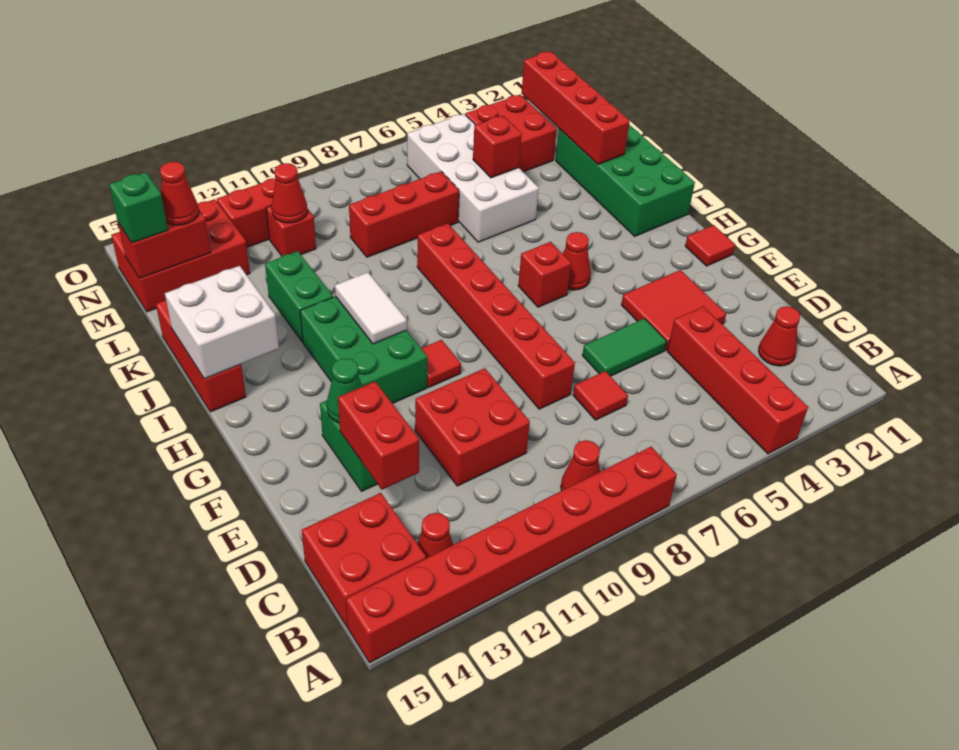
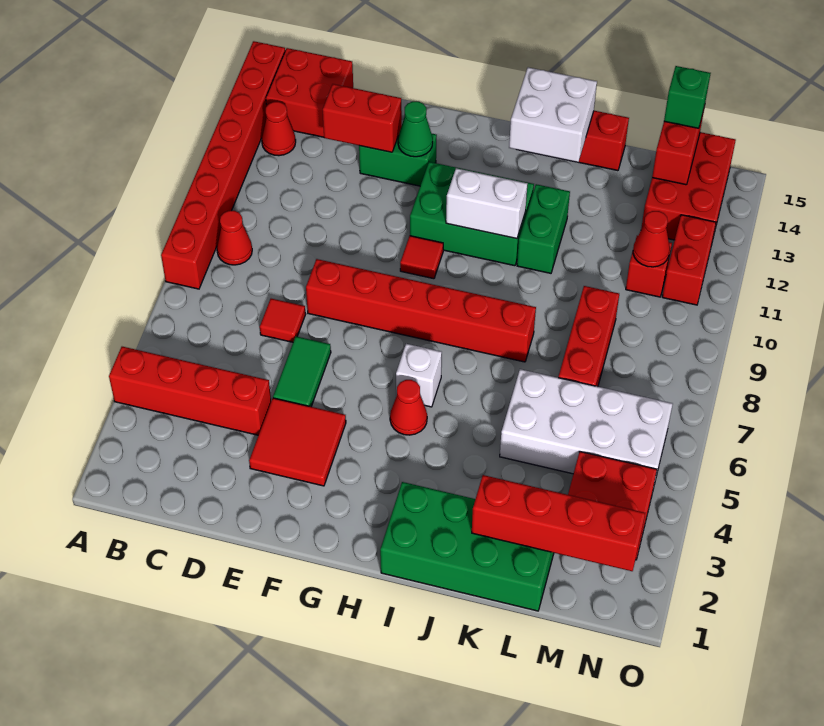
red cone C2 level 1 -> none
red brick D10:E11 level 1 -> none
red tile G1 level 1 -> none
red brick H6 level 1 -> white brick H6 level 1
white tile H11:I11 level 2 -> white brick H11:I11 level 2
green brick J12:K12 level 1 -> green brick J11:J12 level 1
red brick L5 level 2 -> none
red cone M14 level 3 -> none

